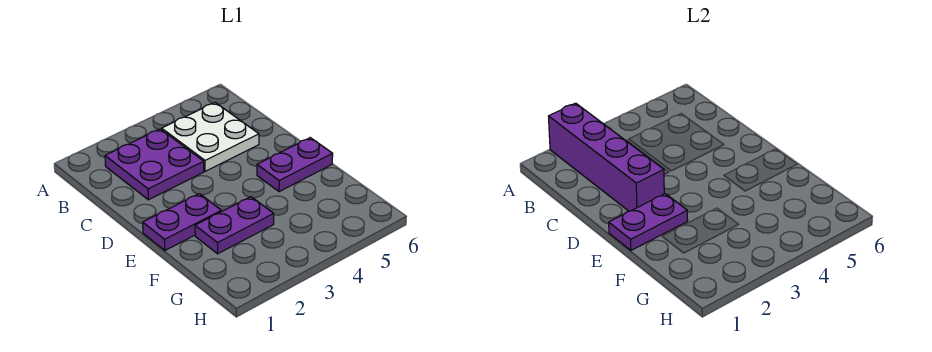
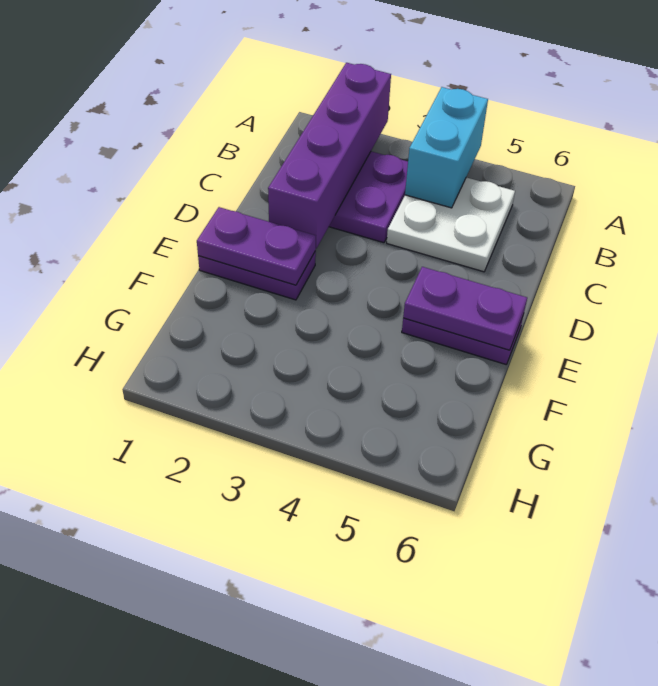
none -> cyan brick A4:B4 level 2
purple plate F2:F3 level 1 -> purple plate E5:E6 level 2

